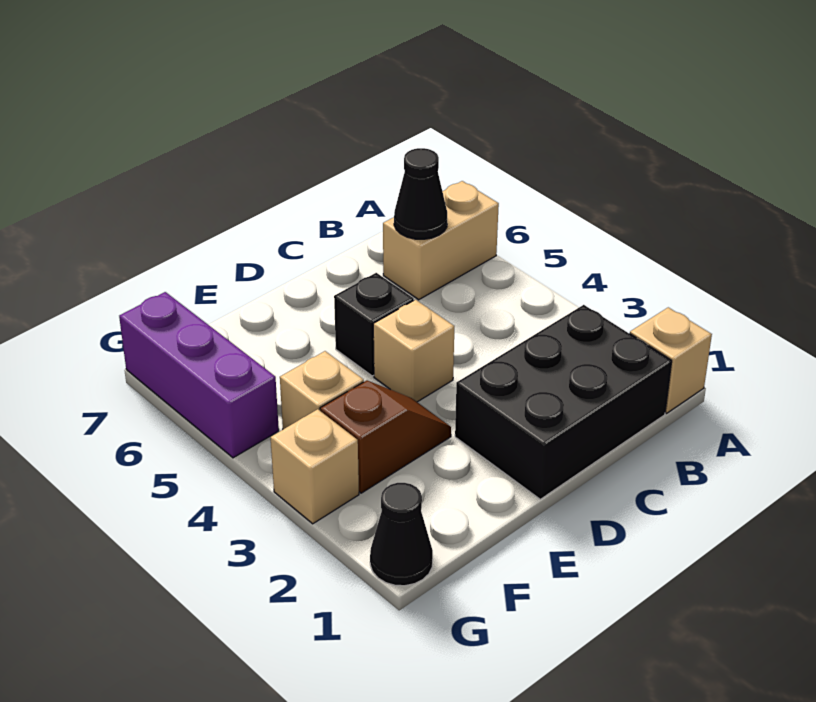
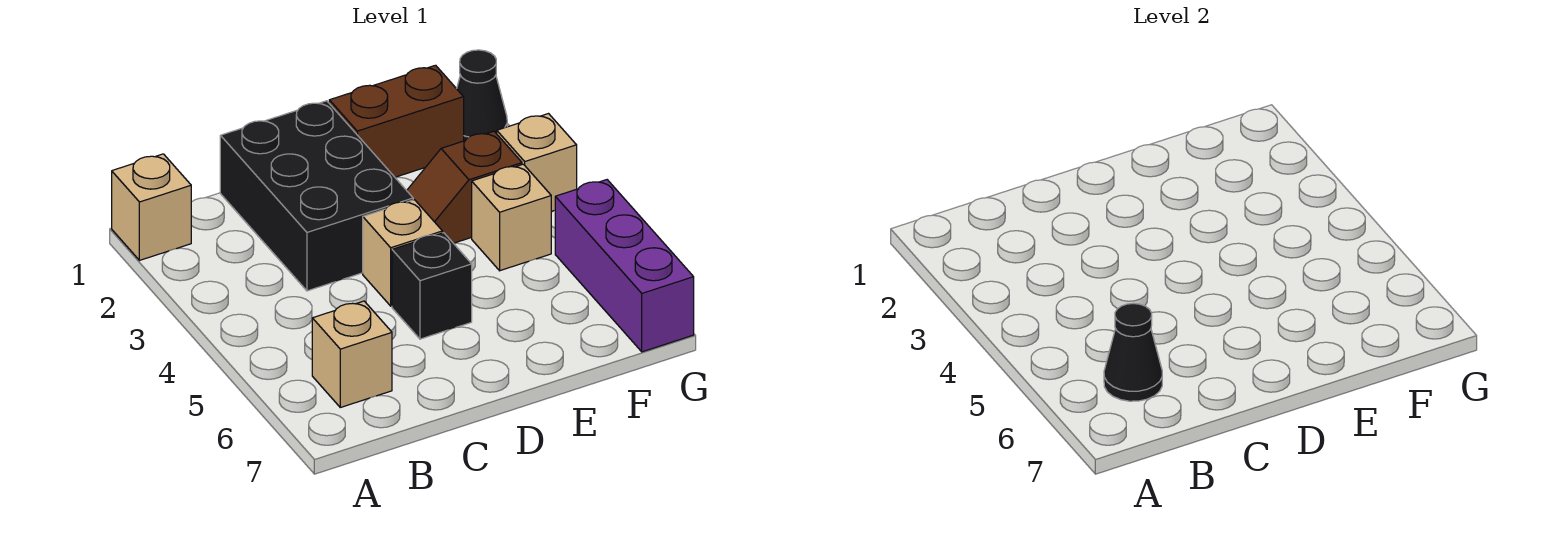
tan brick A6:B6 level 1 -> tan brick B6 level 1
black brick B1:D2 level 1 -> black brick C1:D3 level 1
none -> brown brick E1:F1 level 1

